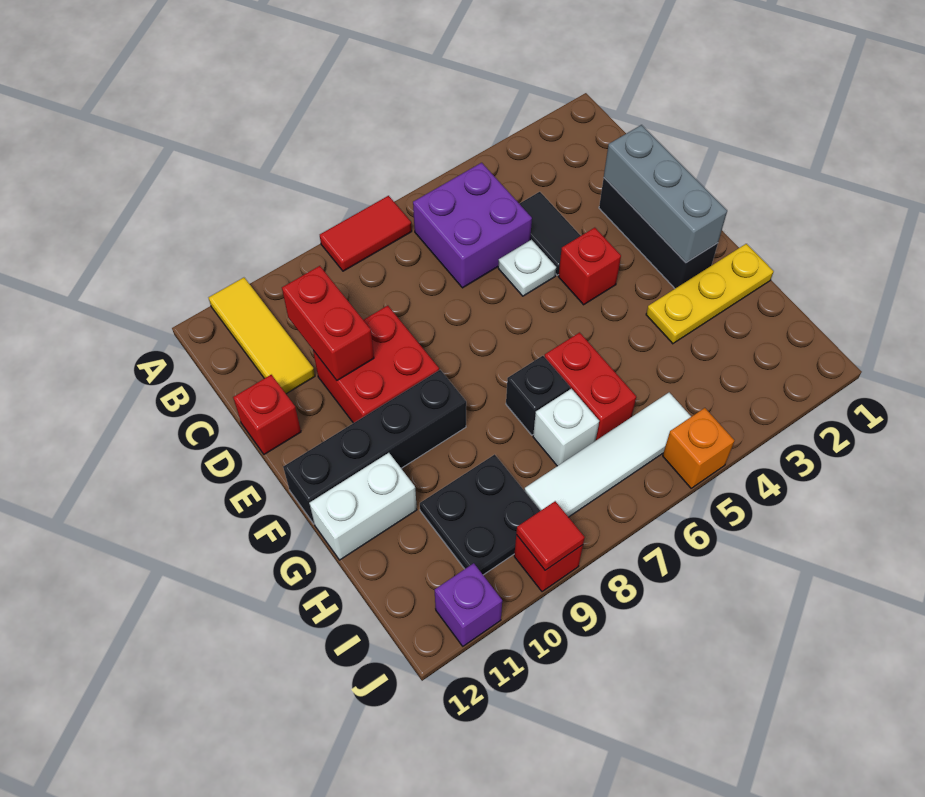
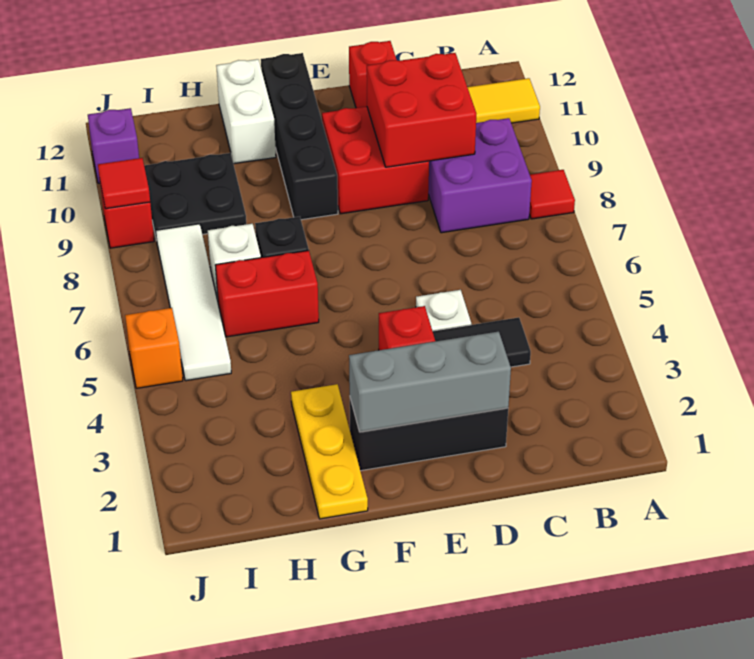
red tile A7:A8 level 1 -> red tile A8 level 1
purple brick B5:C6 level 1 -> purple brick B8:C9 level 1
red brick C10:D10 level 2 -> red brick C9:D10 level 2

